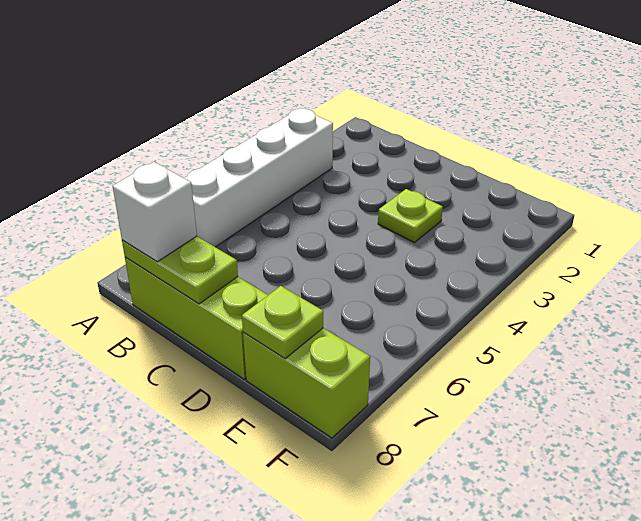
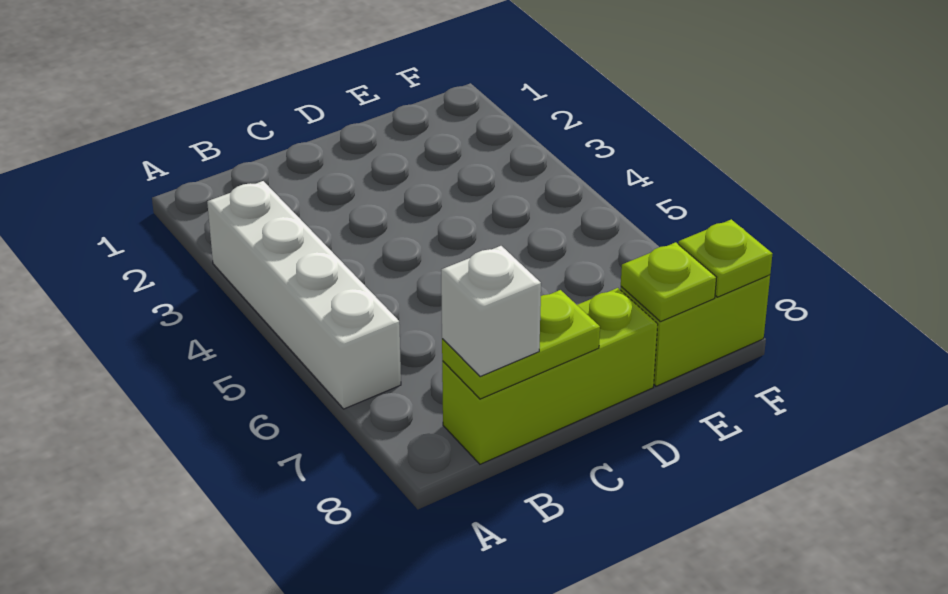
lime plate D3 level 1 -> lime plate F8 level 2

